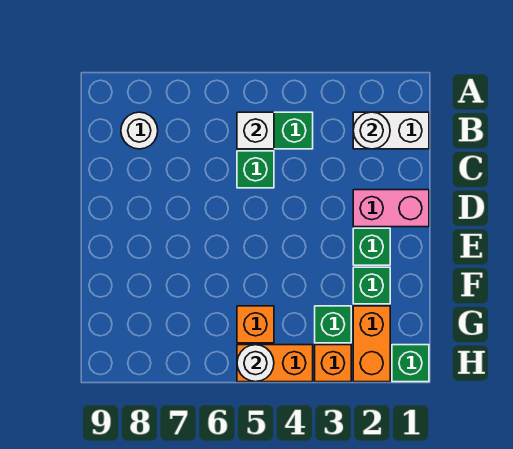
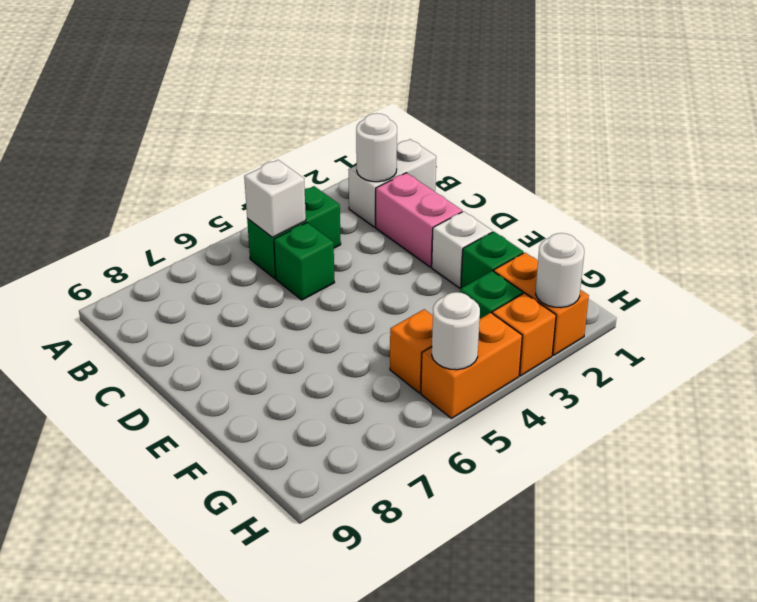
white round brick B8 level 1 -> white round brick H2 level 2
pink brick D1:D2 level 1 -> pink brick C2:D2 level 1
green brick E2 level 1 -> white brick E2 level 1
green brick H1 level 1 -> none

